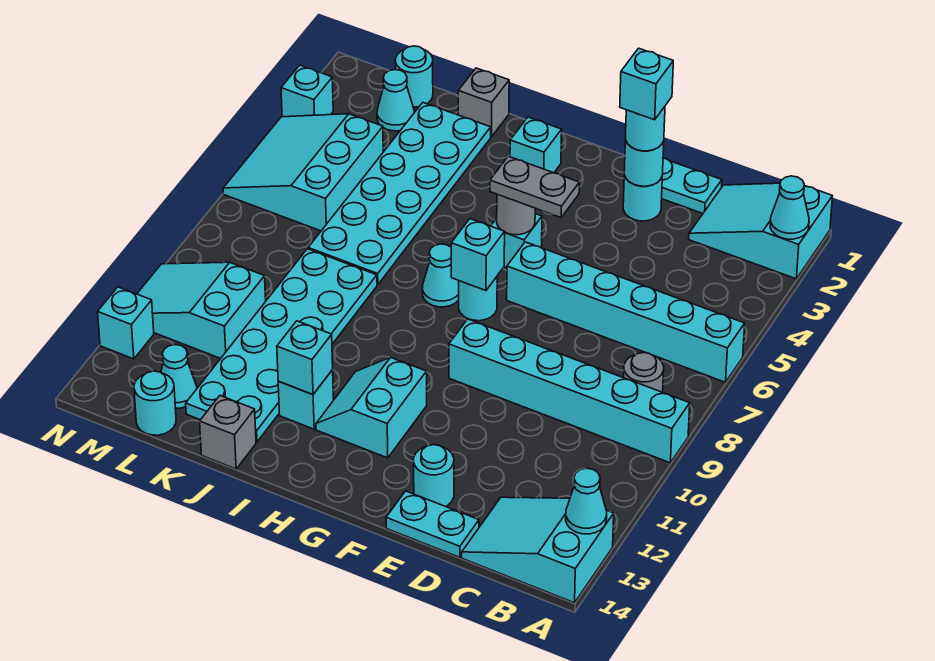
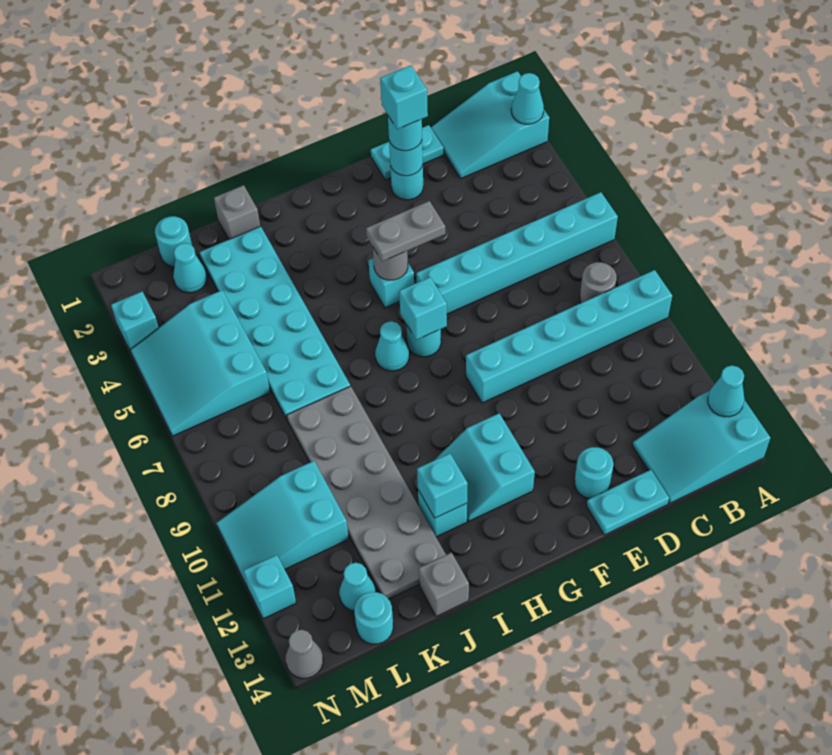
cyan brick H2 level 1 -> none
cyan plate J8:K13 level 1 -> grey plate J8:K13 level 1
none -> grey cone N14 level 1

